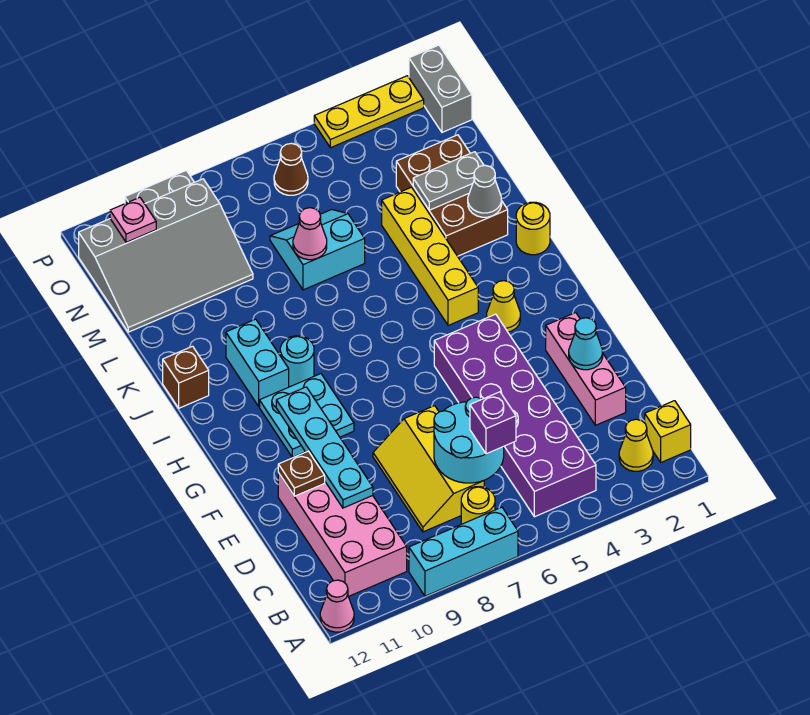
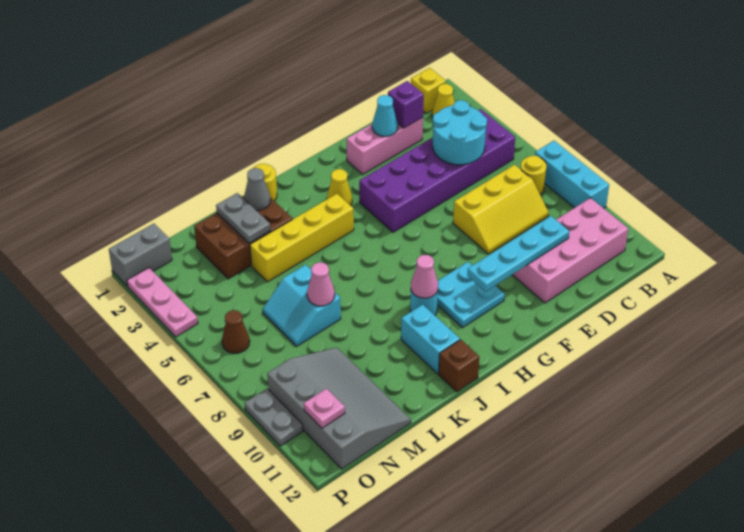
pink cone A12 level 1 -> pink cone I9 level 2
cyan round brick C6:D7 level 2 -> cyan round brick C4:D5 level 2
purple brick C6 level 3 -> purple brick D2 level 2
brown plate E11 level 2 -> none
cyan brick I10:J10 level 1 -> cyan brick J10:J11 level 1
yellow plate P2:P4 level 1 -> pink plate P2:P4 level 1

